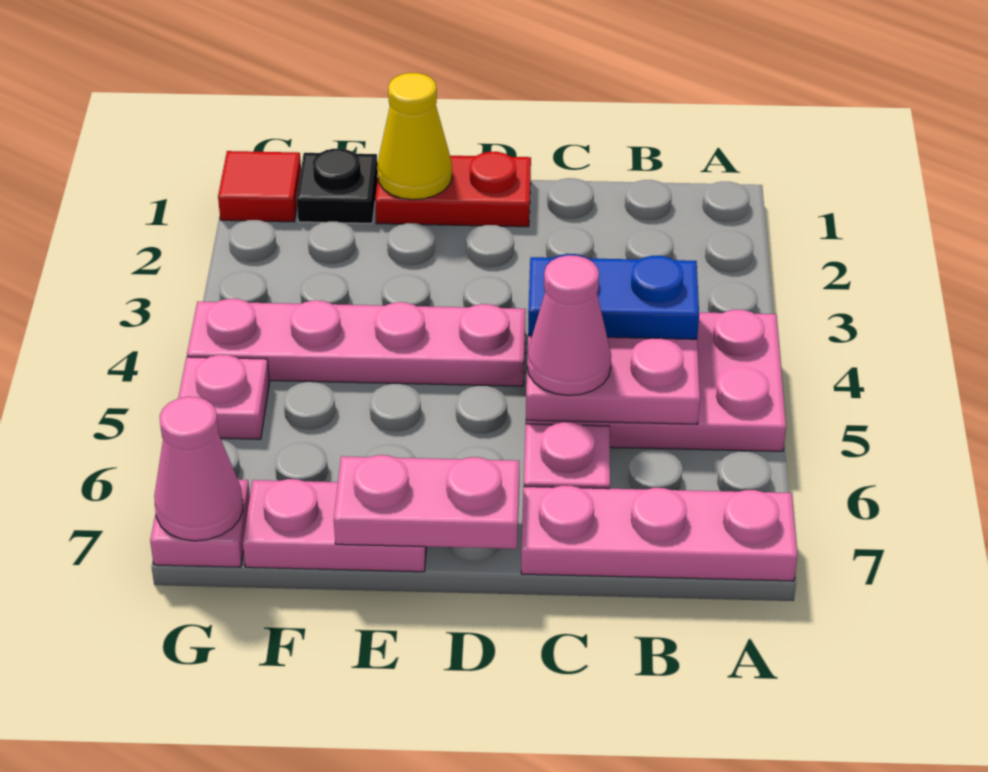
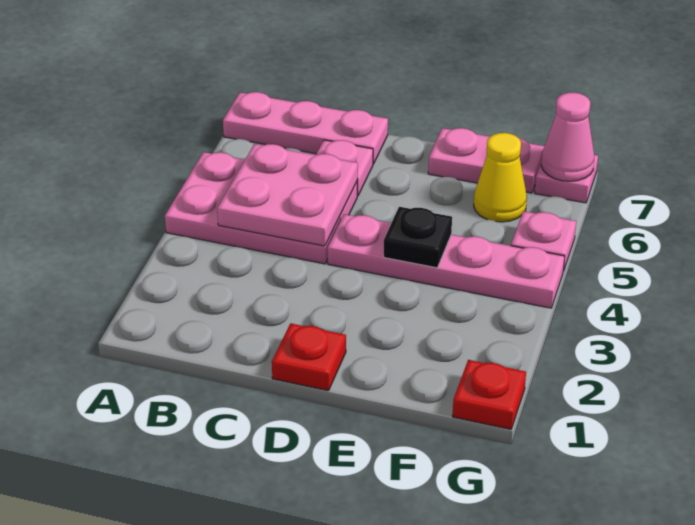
blue plate B4:C4 level 3 -> none
pink cone C5 level 3 -> none
red plate D1:E1 level 1 -> red plate D1 level 1
pink plate D7:E7 level 2 -> none
yellow cone E1 level 2 -> yellow cone F6 level 1
black plate F1 level 1 -> black plate E4 level 2
red tile G1 level 1 -> red plate G1 level 1

